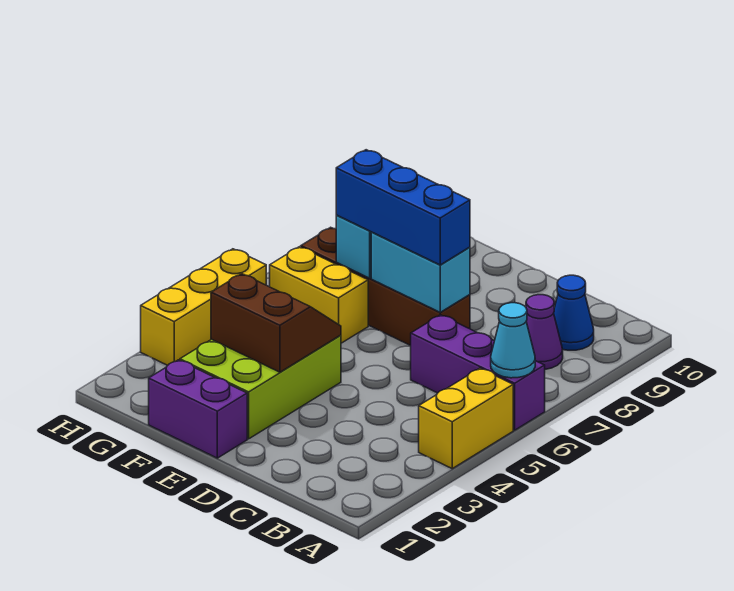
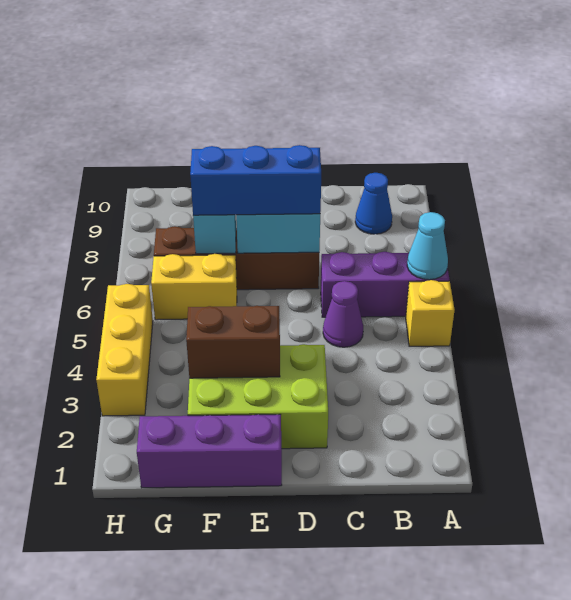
yellow brick A4:A5 level 1 -> yellow brick A5 level 1
purple cone B8 level 1 -> purple cone C5 level 1
purple brick E1:F1 level 1 -> purple brick E1:G1 level 1
lime brick E2:F4 level 1 -> lime brick D2:F3 level 1

